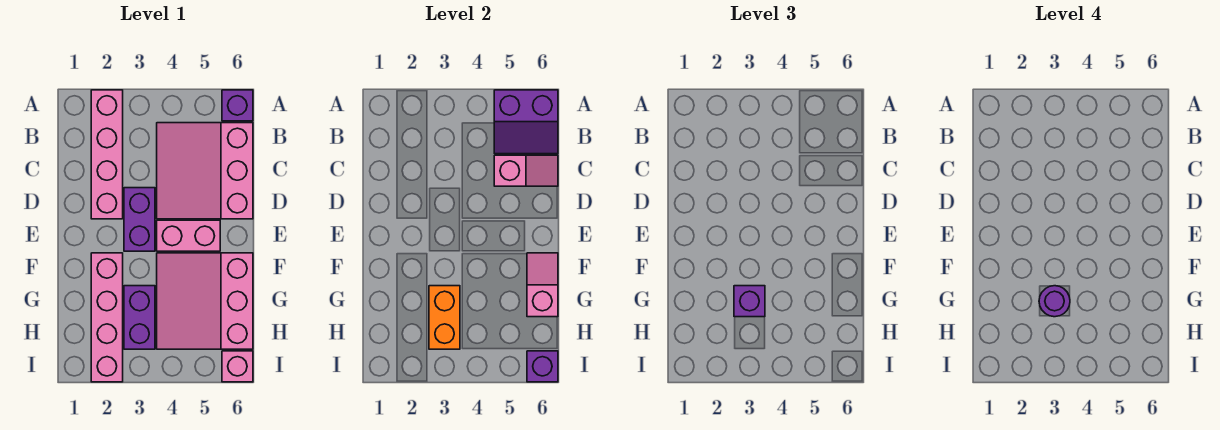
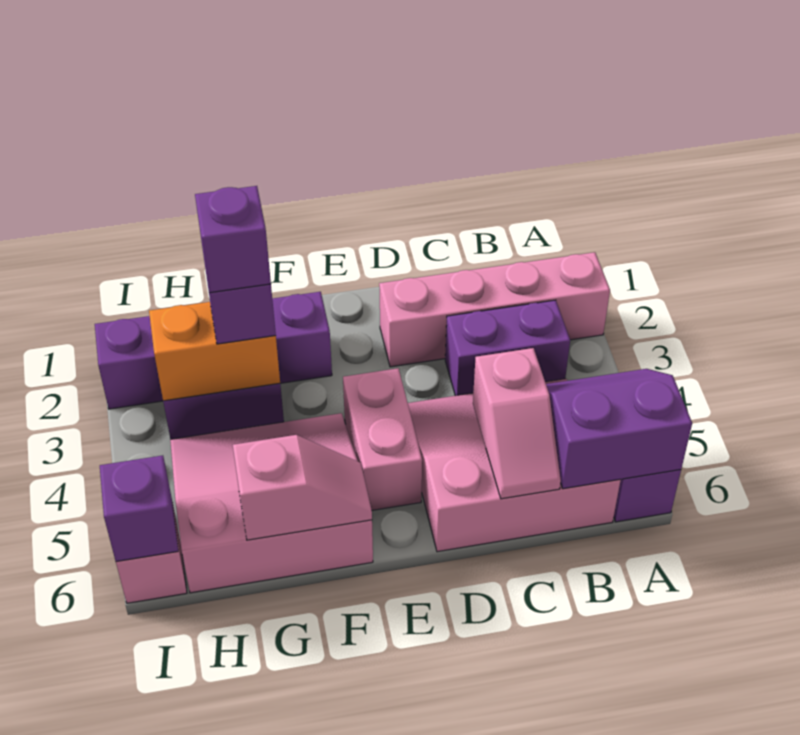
purple slope A5:B6 level 2 top A -> purple slope A5:B6 level 2 top 6
purple brick D3:E3 level 1 -> purple brick B3:C3 level 1
pink brick F2:I2 level 1 -> purple brick F2:I2 level 1
purple round brick G3 level 4 -> purple brick G3 level 4

